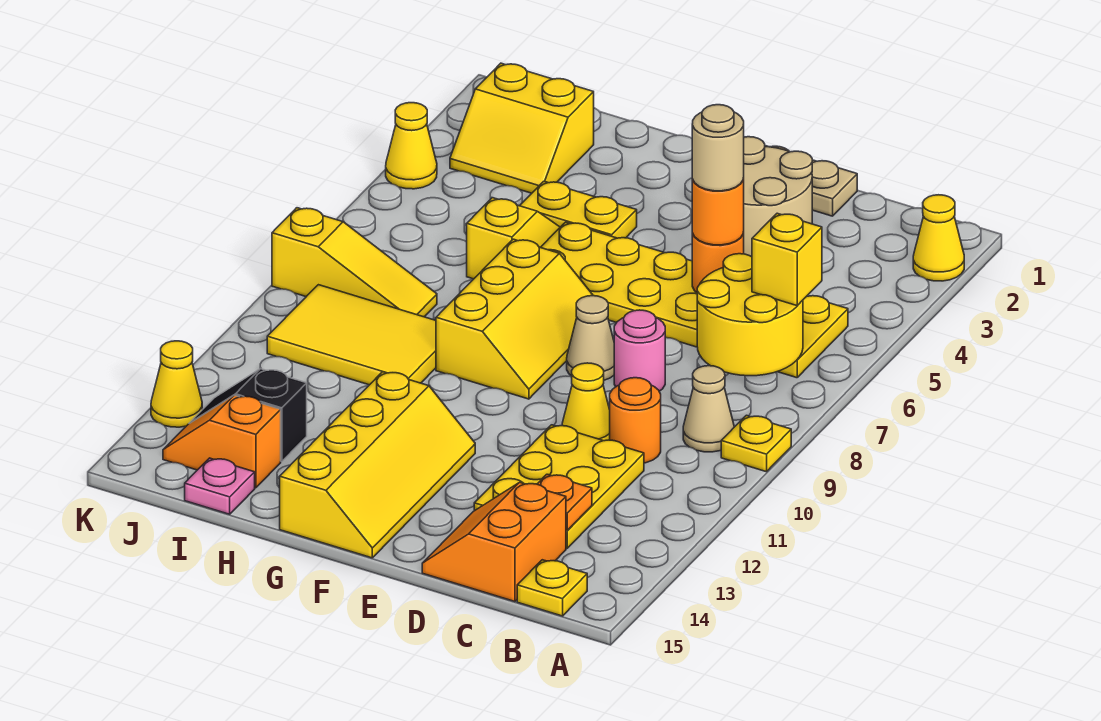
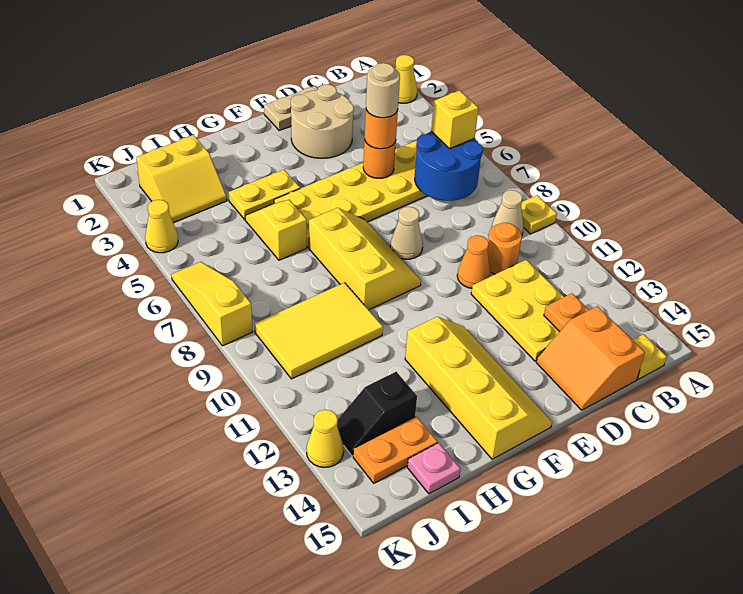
yellow round brick B6:C7 level 2 -> blue round brick B6:C7 level 2
pink round brick D8 level 1 -> none
yellow cone D10 level 1 -> orange cone D10 level 1
yellow slope I8:K8 level 1 top K -> yellow slope K6:K8 level 1 top 8
orange slope I14:J14 level 1 top I -> orange plate I14:J14 level 1

